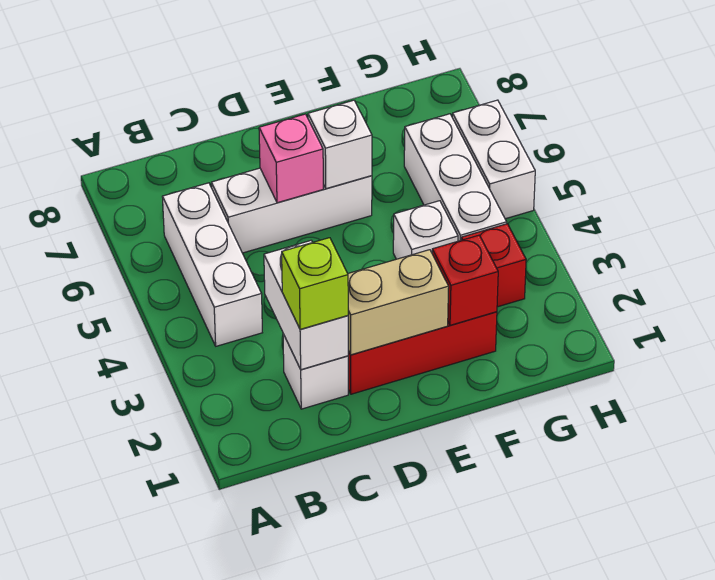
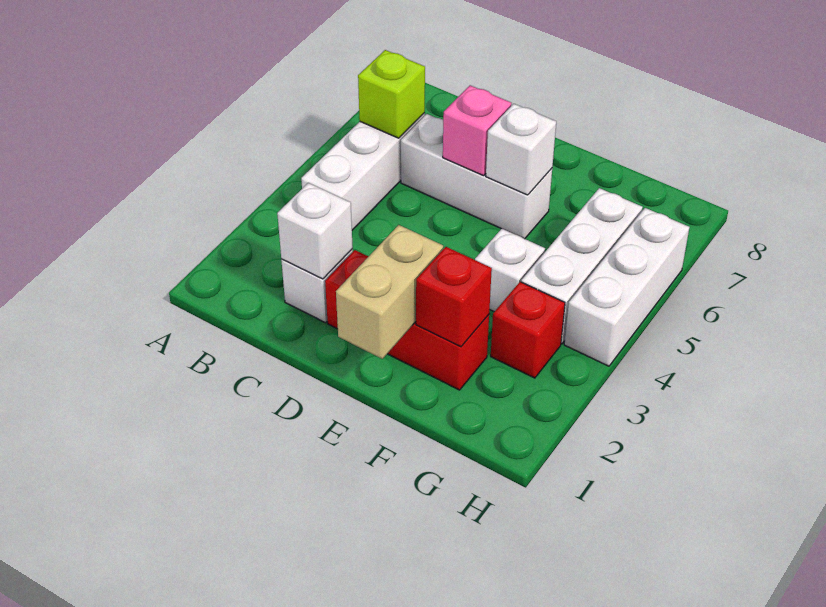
white brick C2:C3 level 2 -> white brick C2 level 2
lime brick C2 level 3 -> lime brick B6 level 2
tan brick D2:E2 level 2 -> tan brick E1:E2 level 2
white brick H5:H6 level 1 -> white brick H4:H6 level 1

